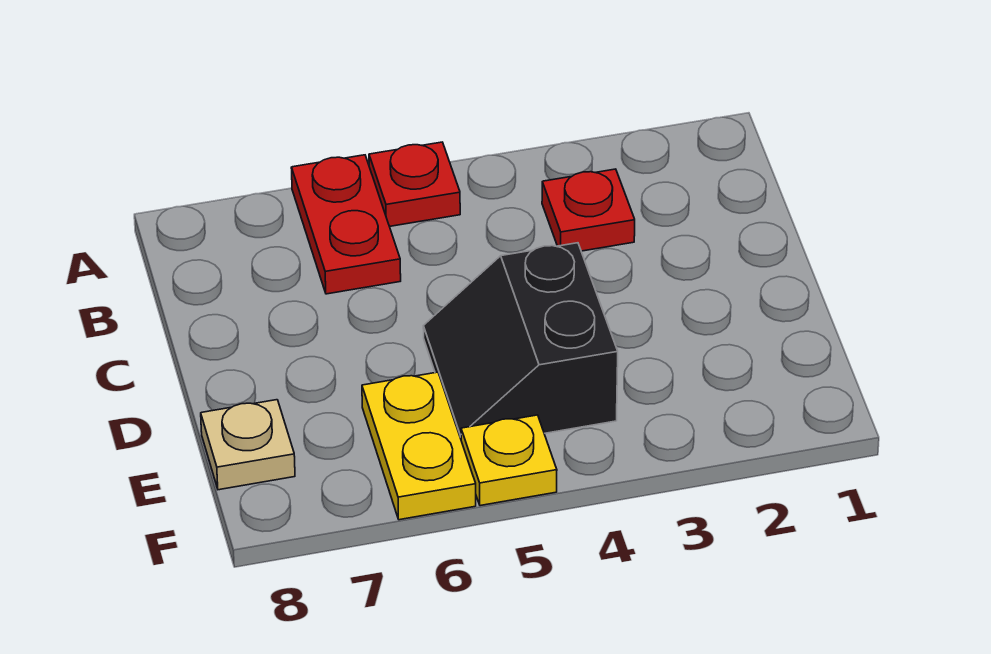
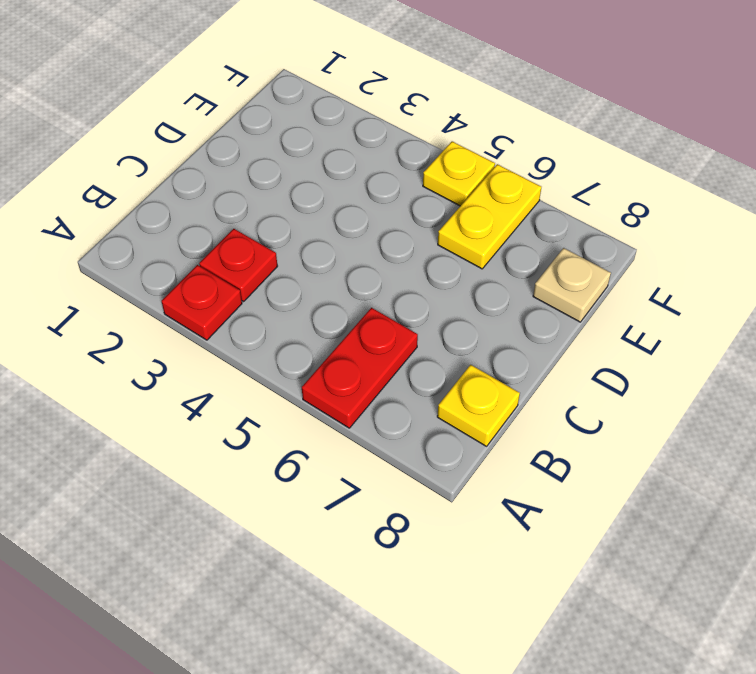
red plate A5 level 1 -> red plate A3 level 1
none -> yellow plate B8 level 1
black slope D4:E5 level 1 top 4 -> none

